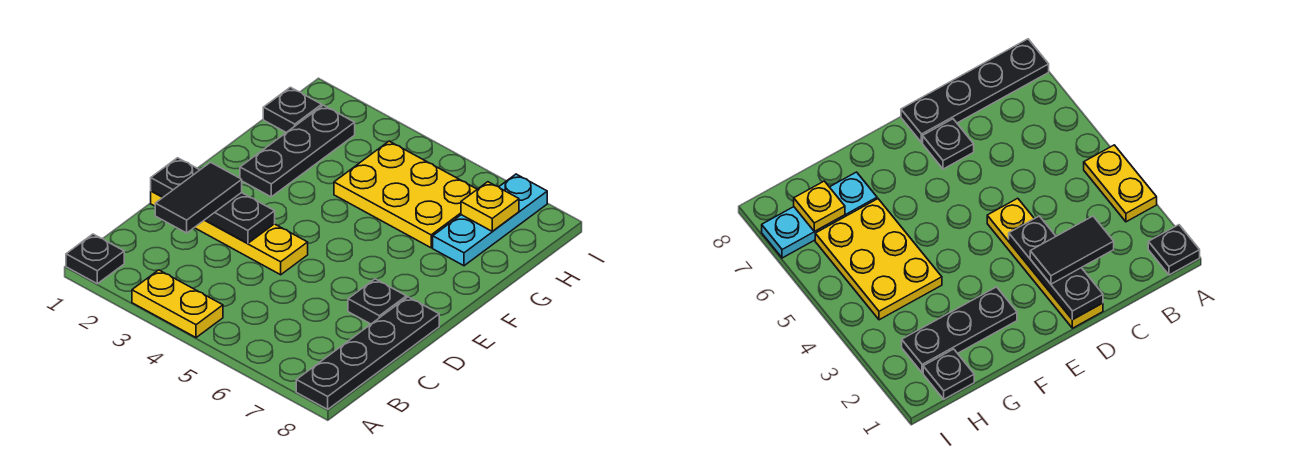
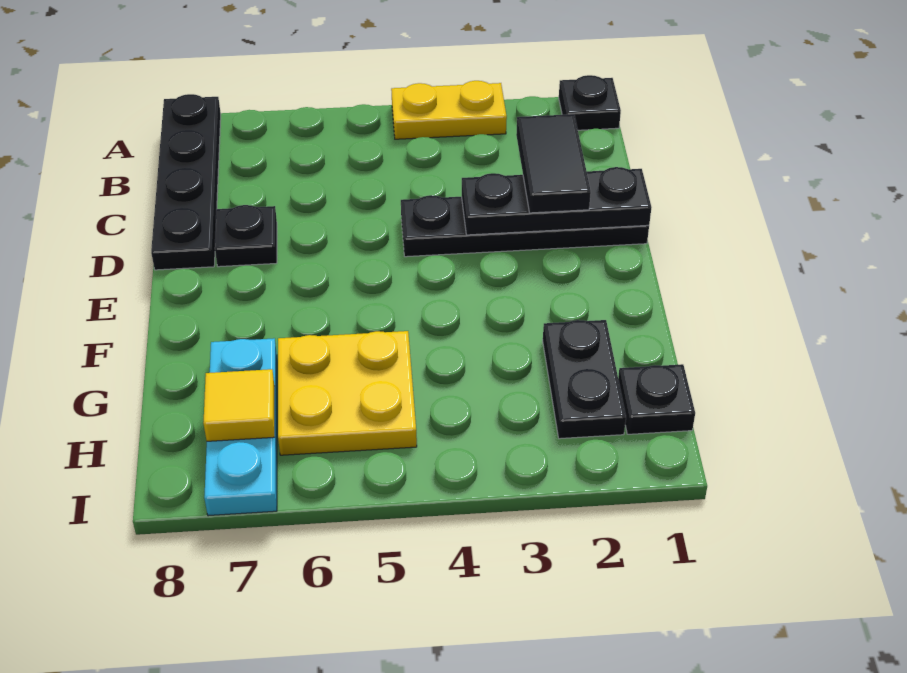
yellow plate D1:D4 level 1 -> black plate D1:D4 level 1
black plate F2:H2 level 1 -> black plate G2:H2 level 1
yellow plate G4:H6 level 1 -> yellow plate G5:H6 level 1
yellow plate H7 level 2 -> yellow tile H7 level 2

